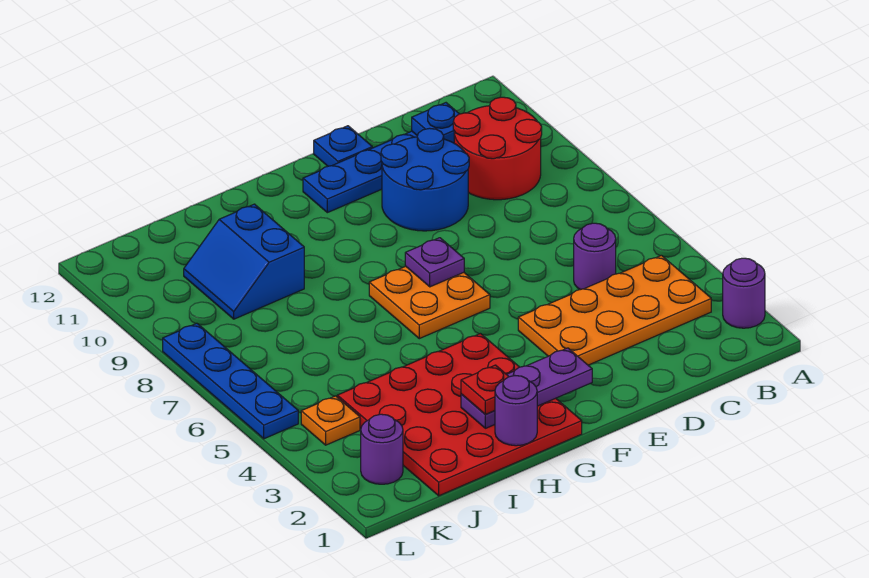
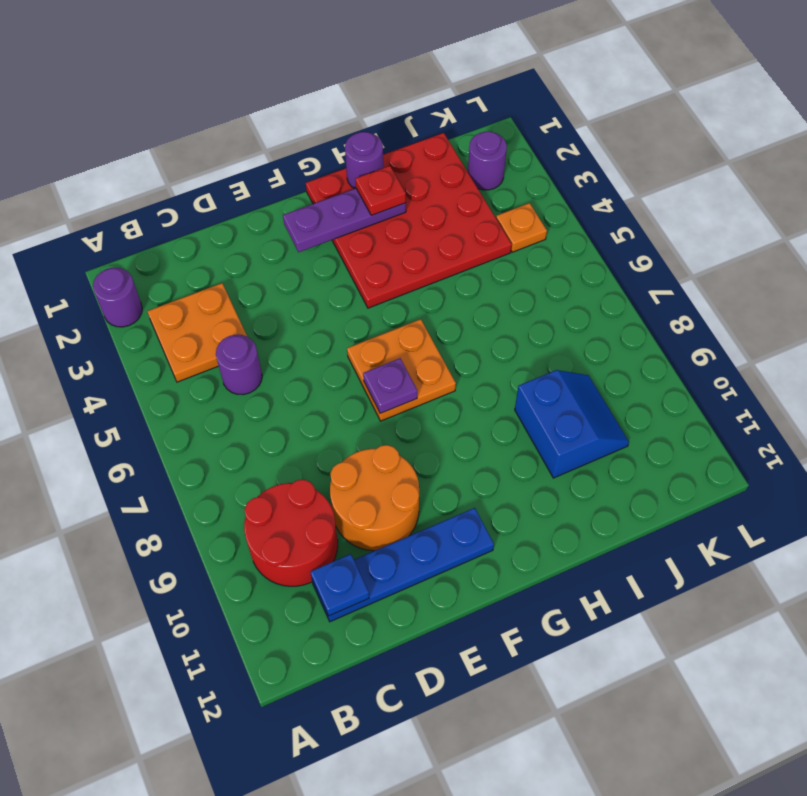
orange plate B3:E4 level 1 -> orange plate B3:C4 level 1
blue round brick D9:E10 level 1 -> orange round brick D9:E10 level 1
blue plate E12 level 1 -> none
blue plate L5:L8 level 1 -> none

